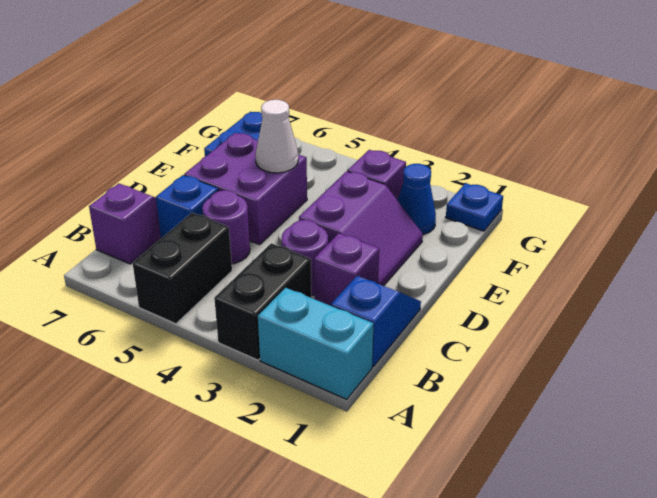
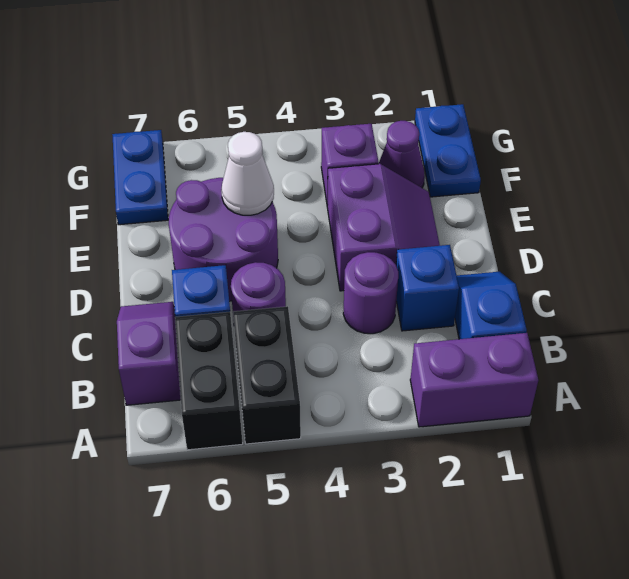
cyan brick A1:A2 level 1 -> purple brick A1:A2 level 1
black brick A3:B3 level 1 -> black brick A6:B6 level 1
purple brick C2 level 1 -> blue brick C2 level 1
purple brick D5:E6 level 1 -> purple round brick D5:E6 level 1
blue cone F2 level 1 -> purple cone F2 level 1
blue plate G1 level 1 -> blue plate F1:G1 level 1

